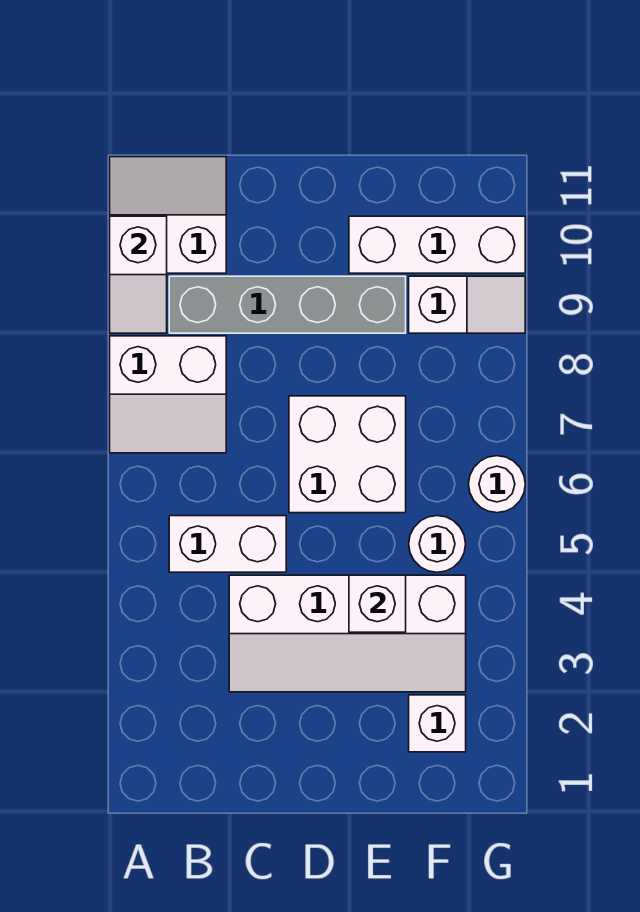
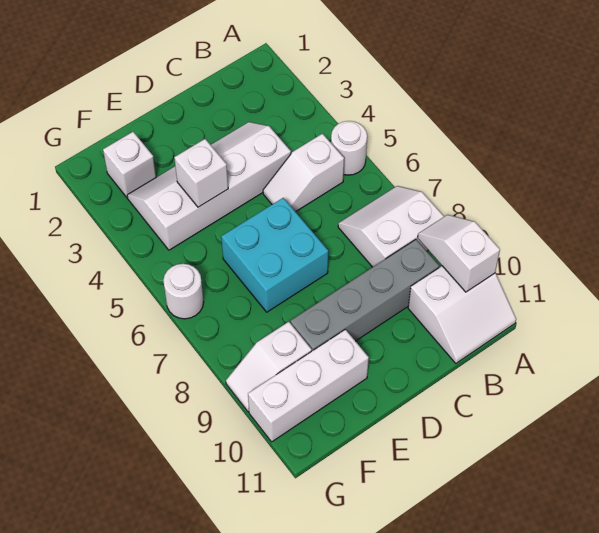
white brick B5:C5 level 1 -> white slope B5:C5 level 1 top B
white brick D6:E7 level 1 -> cyan brick D6:E7 level 1
white round brick F5 level 1 -> white round brick A5 level 1

